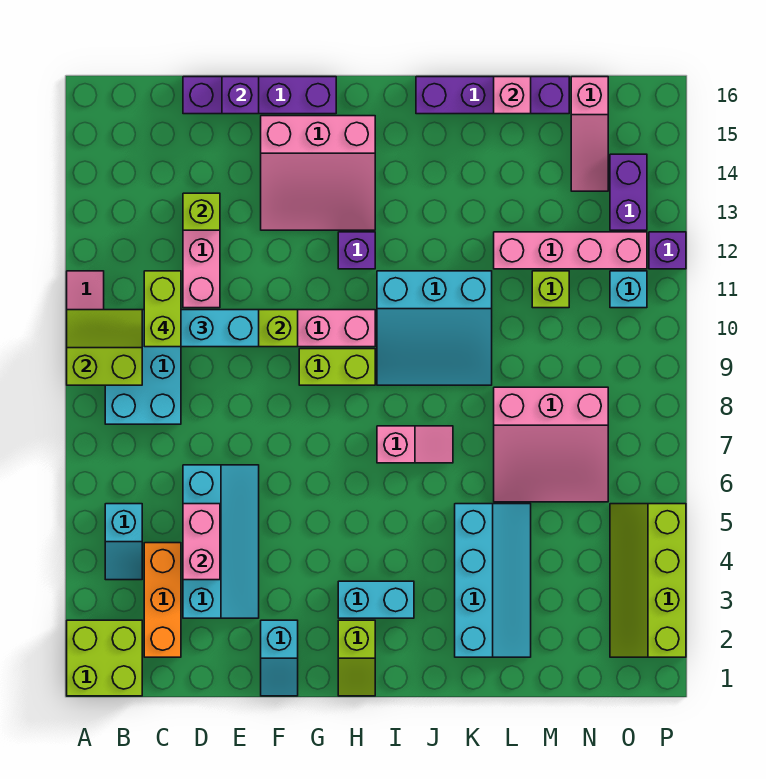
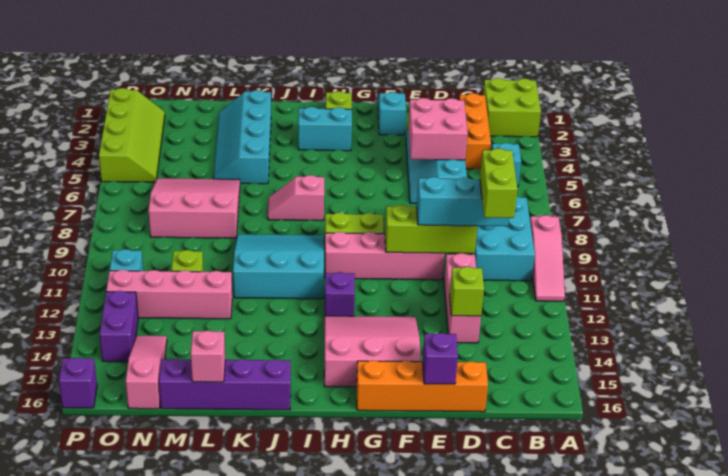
lime slope A9:B10 level 2 top 9 -> none
pink brick D4:D5 level 2 -> pink brick D4:E5 level 2
purple brick D16:G16 level 1 -> orange brick D16:G16 level 1
purple brick P12 level 1 -> purple brick P16 level 1

